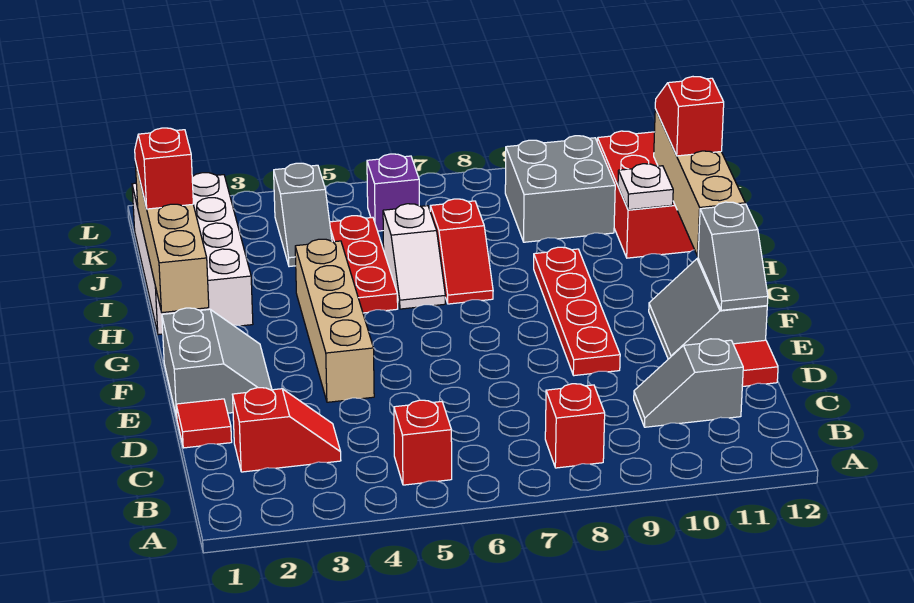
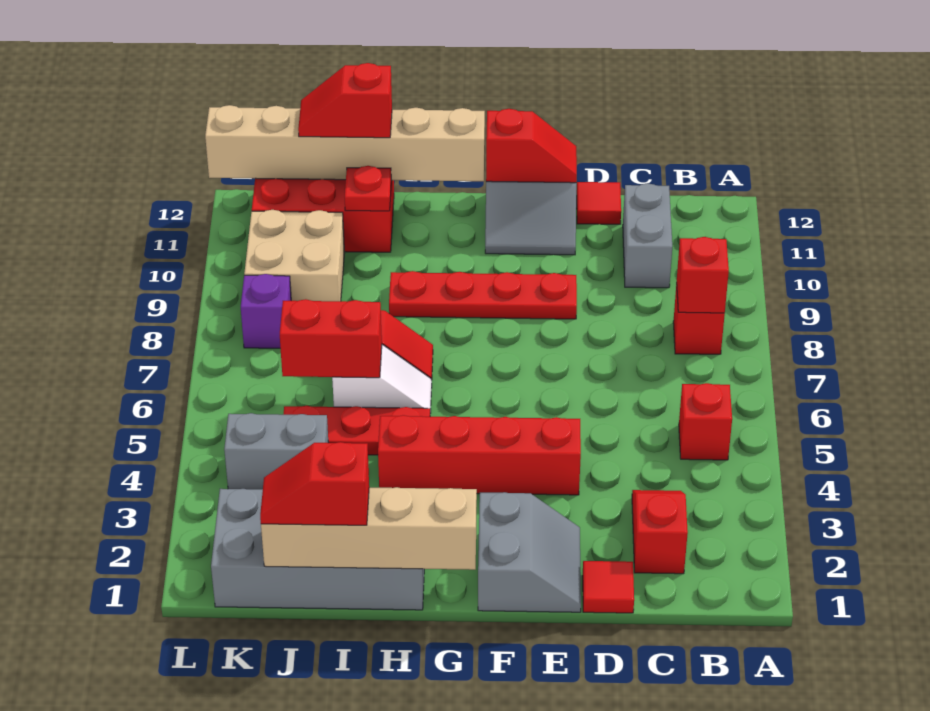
none -> red brick B8 level 2
grey slope C10:C11 level 1 top 11 -> grey brick C10:C11 level 1
grey slope E1:F2 level 1 top 1 -> grey slope E1:F2 level 1 top F
tan brick E4:H4 level 1 -> red brick E4:H4 level 1
grey slope E12:F12 level 2 top F -> red slope E12:F12 level 2 top F
tan brick G12:J12 level 2 -> tan brick G12:L12 level 2
white brick H1:K2 level 1 -> grey brick H1:K2 level 1
none -> red brick I6:J6 level 2
white plate I11 level 2 -> red plate I11 level 2
grey slope J4:K4 level 1 top K -> grey brick J4:K4 level 1
grey brick J9:K10 level 1 -> tan brick J9:K10 level 1
purple brick K6 level 1 -> purple brick K8 level 1

